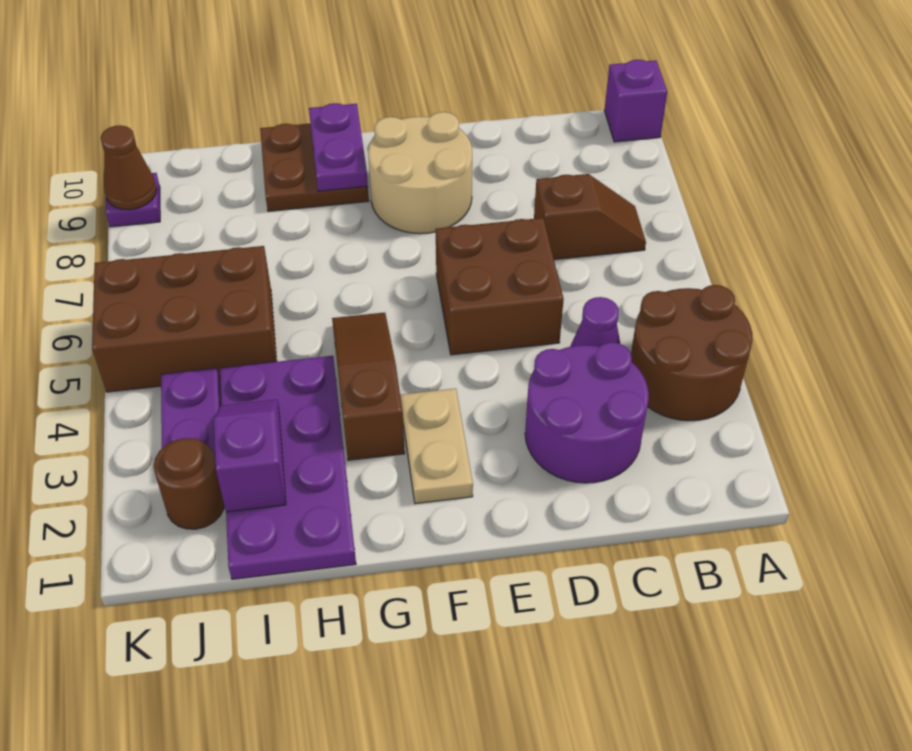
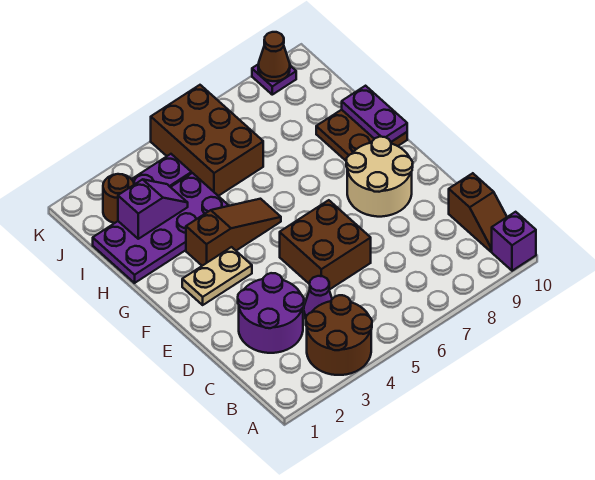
brown slope B7:C7 level 1 top C -> brown slope B10:C10 level 1 top C
purple plate G9:G10 level 2 -> purple plate G10:H10 level 2

